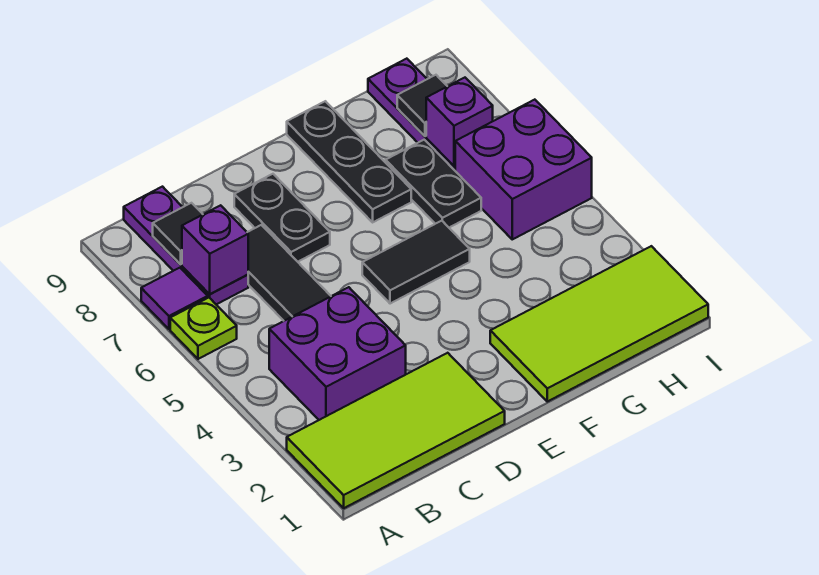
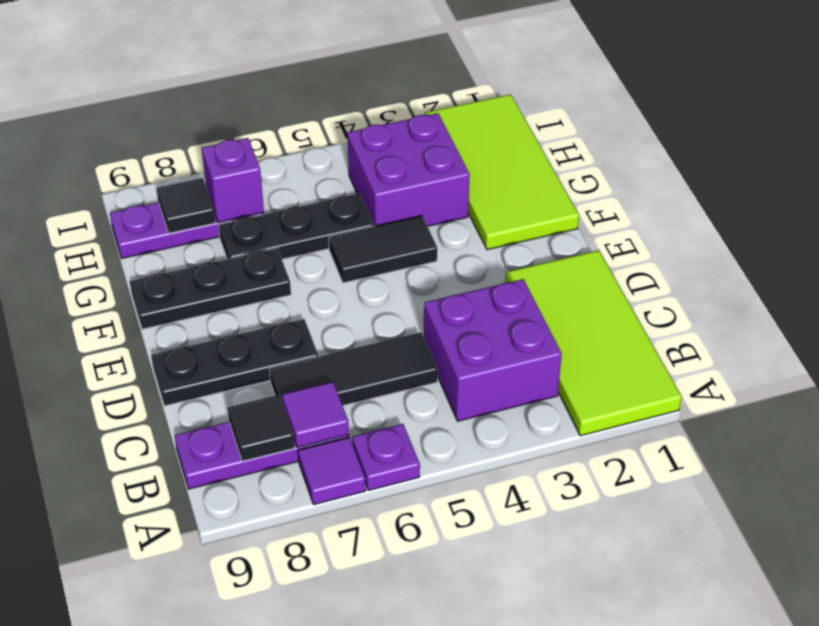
lime plate A6 level 1 -> purple plate A6 level 1
purple brick B7 level 2 -> purple tile B7 level 2
black plate D7:D8 level 1 -> black plate D7:D9 level 1
black tile E5:F5 level 1 -> black tile F4:F5 level 1
black plate G6:G7 level 1 -> black plate G5:G7 level 1
purple brick H5:I6 level 1 -> purple brick G3:H4 level 1

